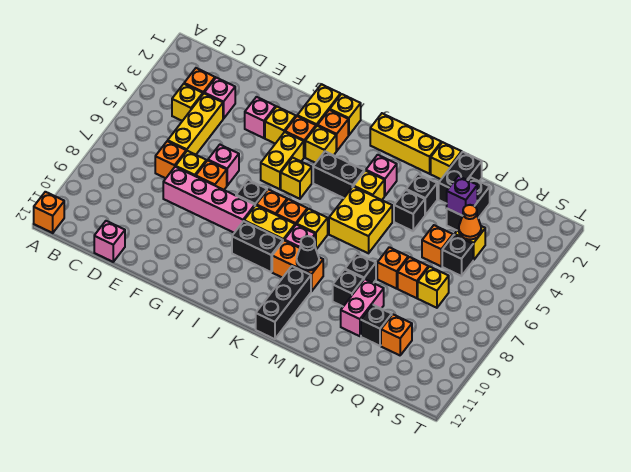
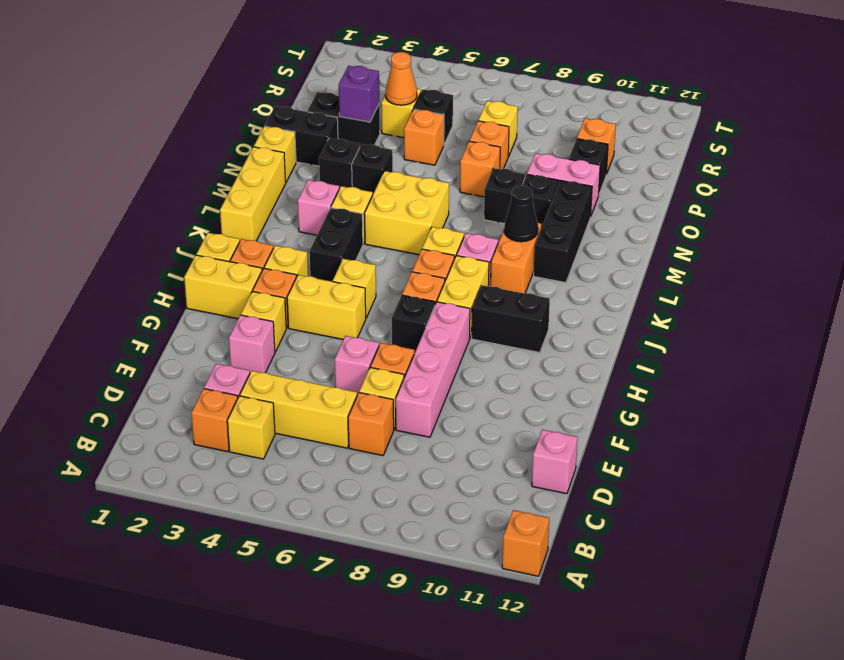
black brick I9:J9 level 1 -> black brick I9:I10 level 1
black brick L10:L12 level 1 -> black brick L10:N10 level 1

